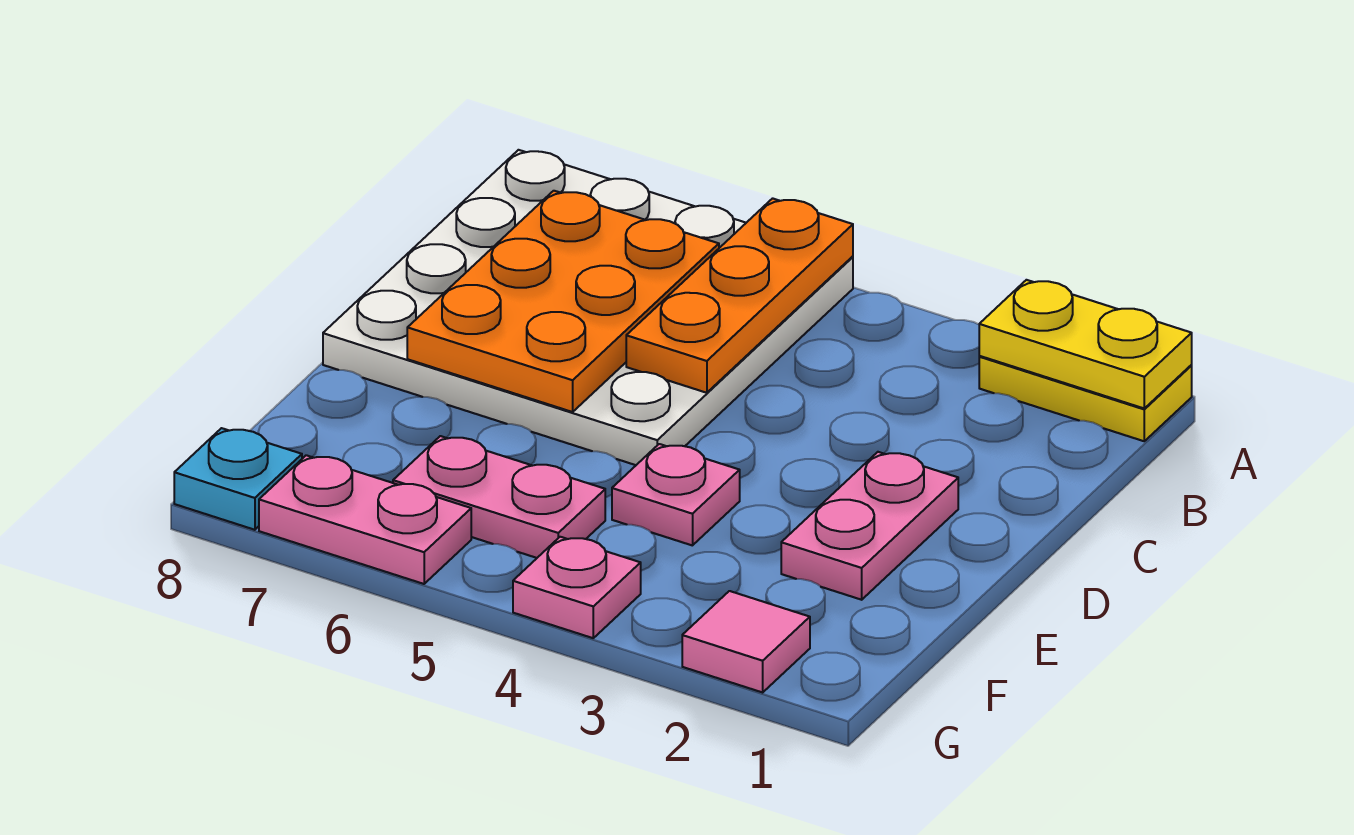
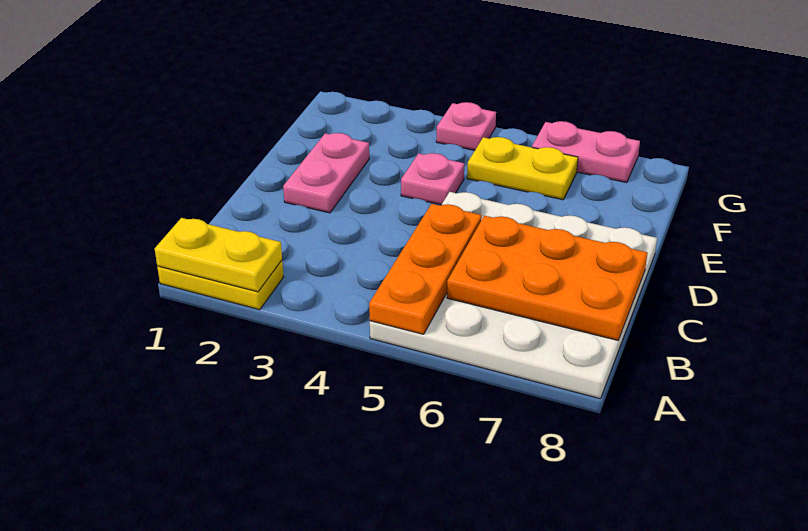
orange plate B6:D7 level 2 -> orange plate B6:C8 level 2
pink plate F5:F6 level 1 -> yellow plate F5:F6 level 1
pink tile G2 level 1 -> none
cyan plate G8 level 1 -> none

